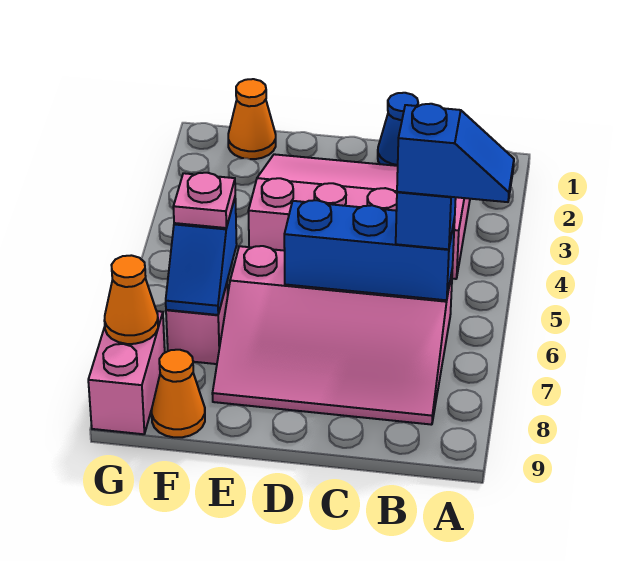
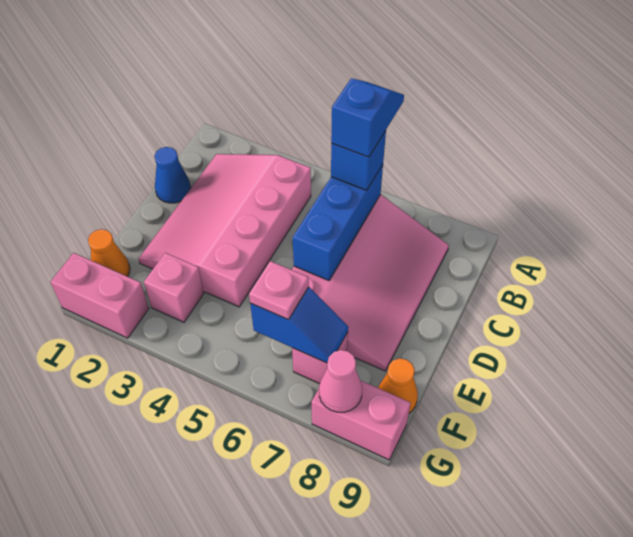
none -> pink brick F3 level 1
none -> pink brick G1:G2 level 1
orange cone G8 level 2 -> pink cone G8 level 2

